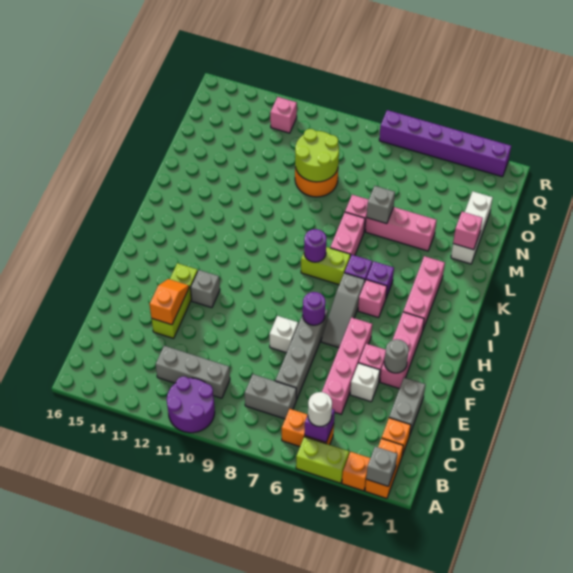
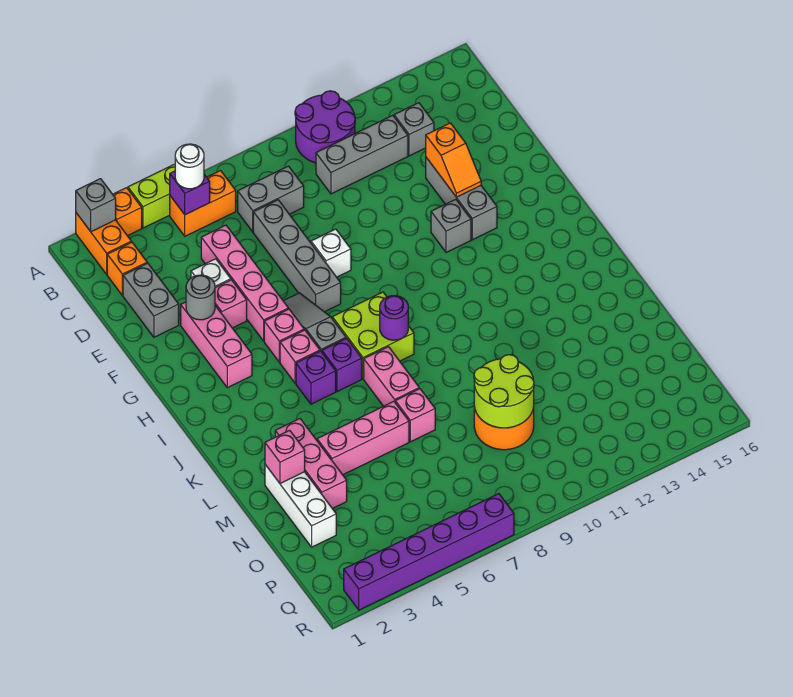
lime brick E13:G13 level 1 -> grey brick E13:G13 level 1
purple round brick G7 level 2 -> none
pink brick I3:K3 level 1 -> pink brick L3:N3 level 1
lime brick J7:J8 level 1 -> lime brick I7:J8 level 1
grey brick M6 level 2 -> grey brick C13 level 1
pink brick Q12 level 1 -> pink brick H5 level 1

